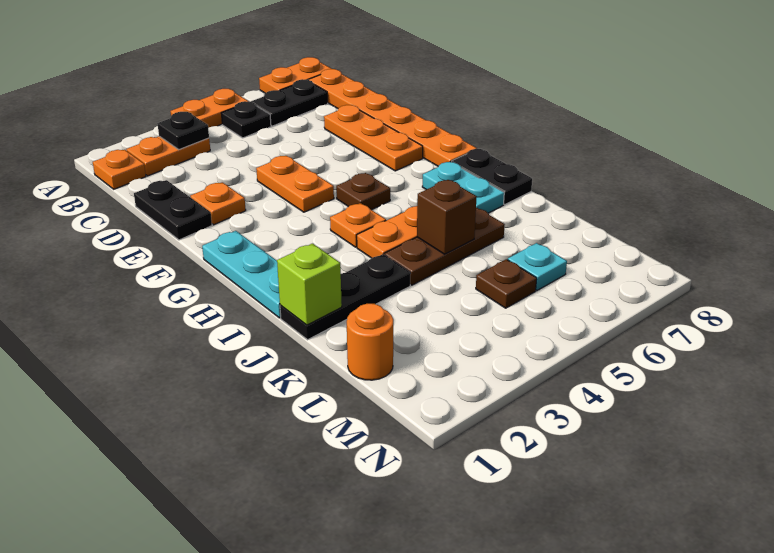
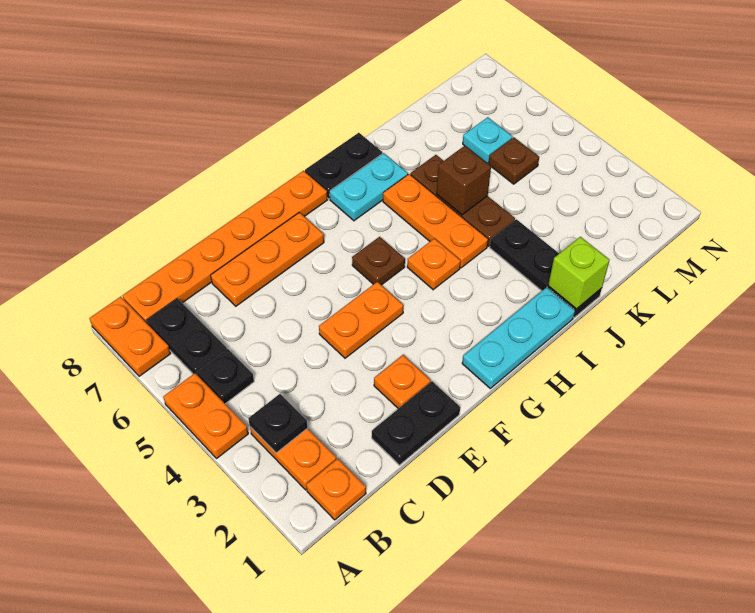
orange round brick L1 level 1 -> none

